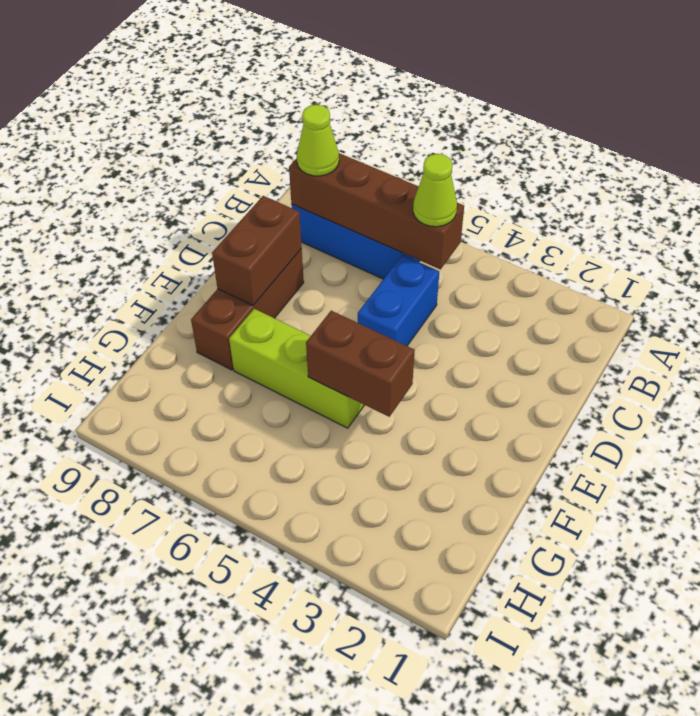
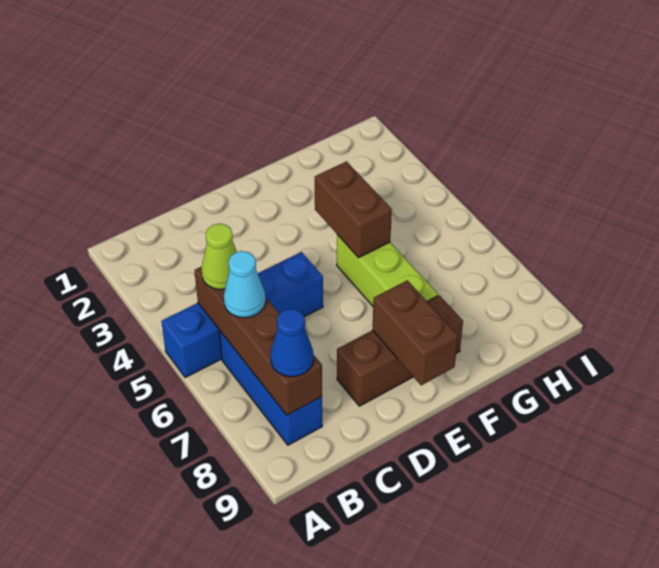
none -> cyan cone B6 level 3
lime cone B8 level 3 -> blue cone B8 level 3
blue brick C5:D5 level 1 -> blue brick A5:D5 level 1
brown brick D8:E8 level 2 -> brown brick E8:E9 level 2

